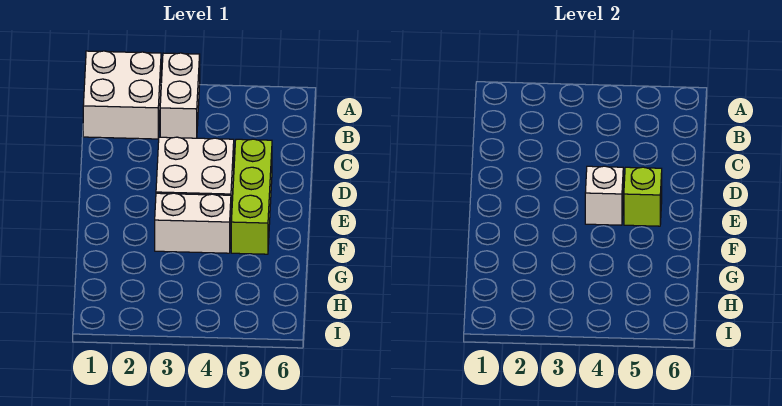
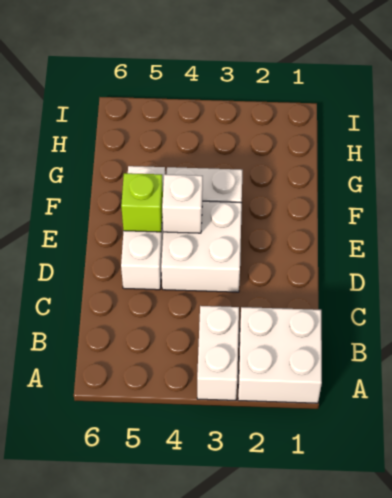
lime brick D5:F5 level 1 -> white brick D5:F5 level 1

